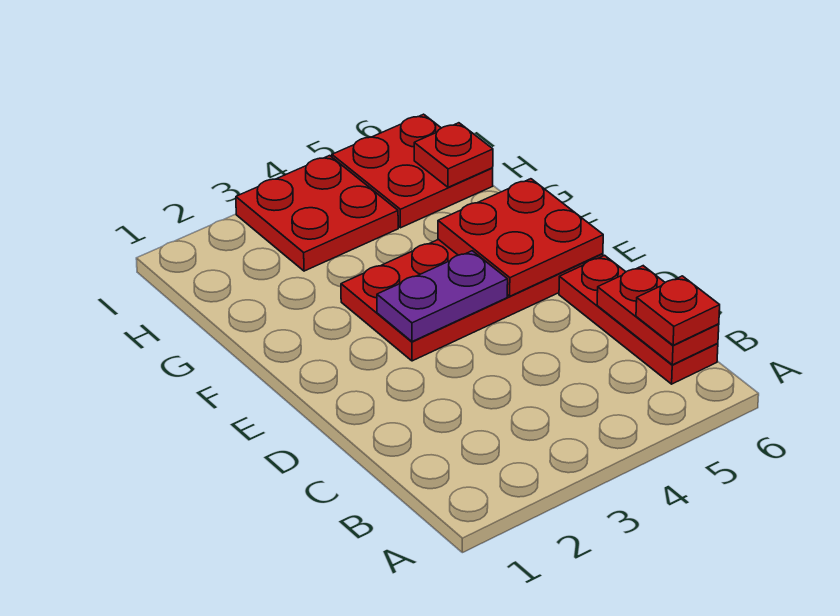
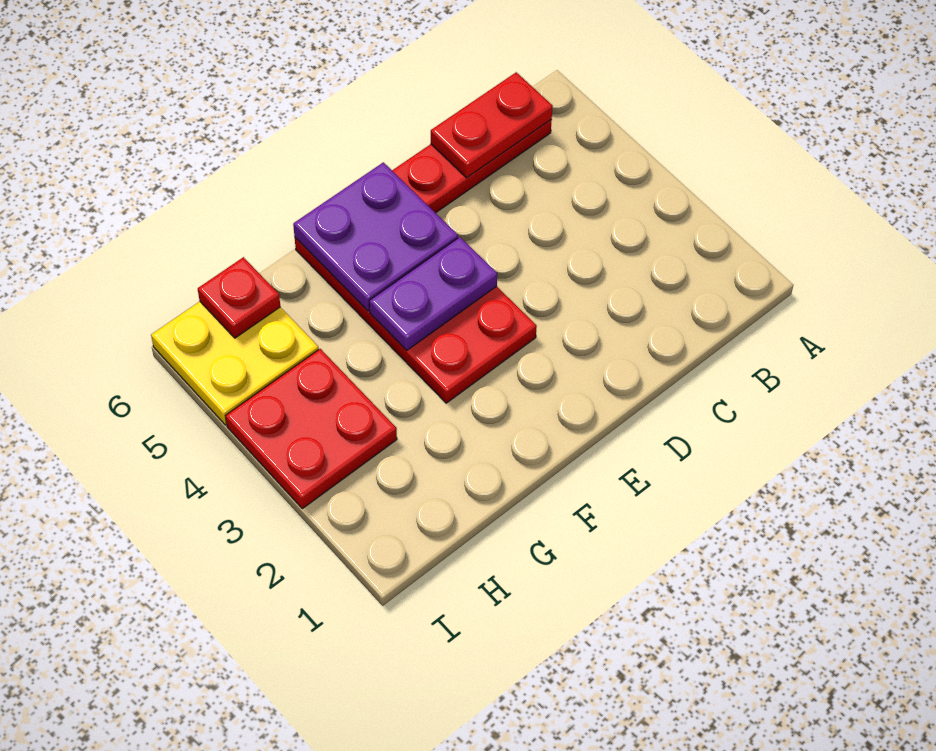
red plate B6 level 3 -> none
purple plate E3:E4 level 2 -> purple plate E4:F4 level 2
red plate E5:F6 level 2 -> purple plate E5:F6 level 2
red plate H5:I6 level 1 -> yellow plate H5:I6 level 1

